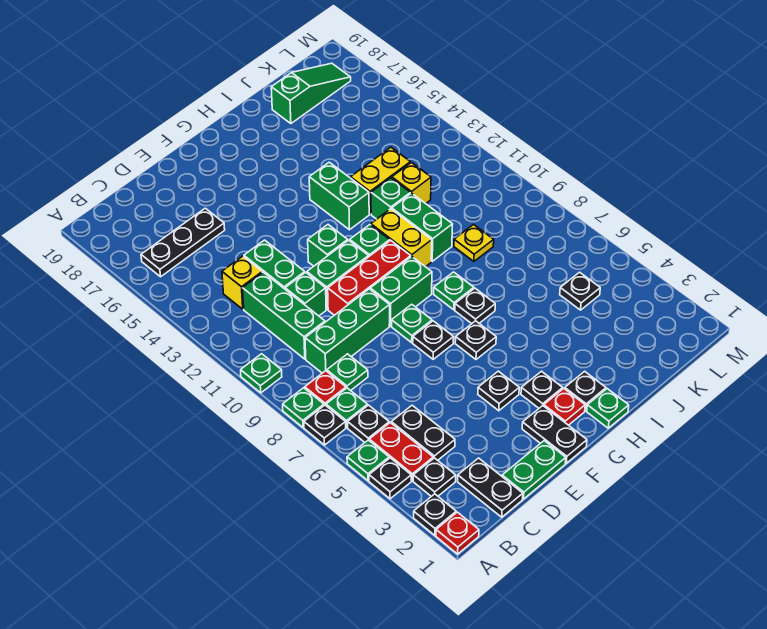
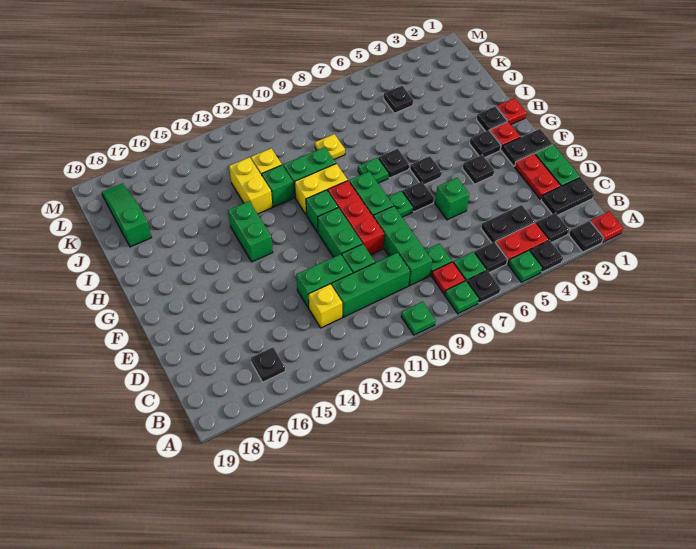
black plate B16:D16 level 1 -> black plate B16 level 1
none -> red plate D2:E2 level 1
green brick F12 level 1 -> green brick E6 level 1
green plate H1 level 1 -> red plate H1 level 1
green brick H13:H14 level 1 -> green brick G14:H14 level 1

